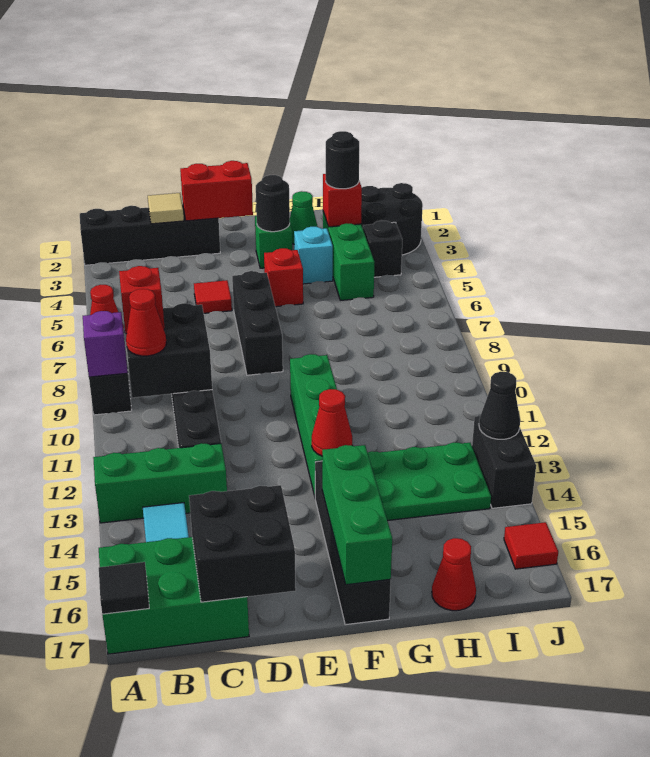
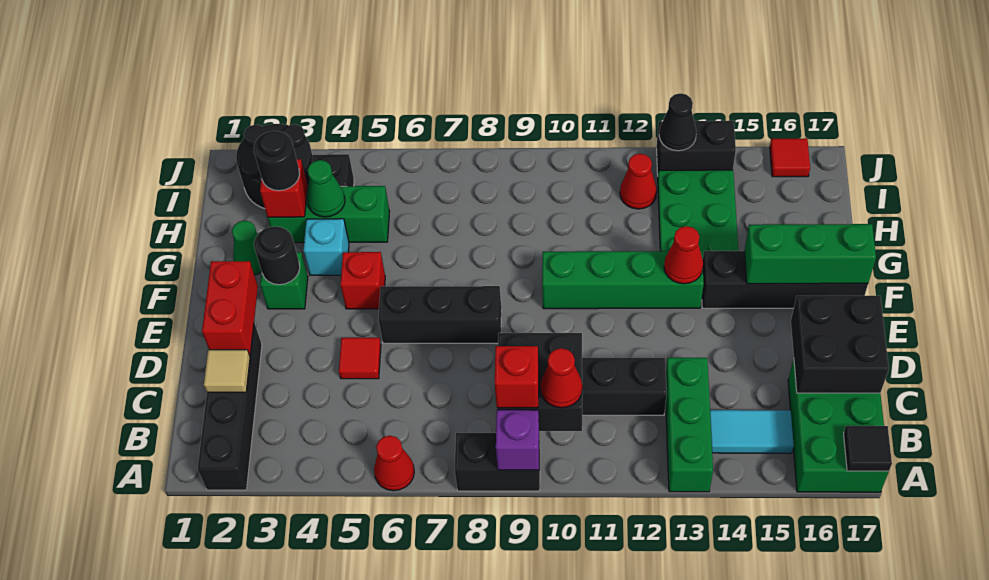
none -> green cone H4 level 2
red cone H17 level 1 -> red cone I12 level 1

